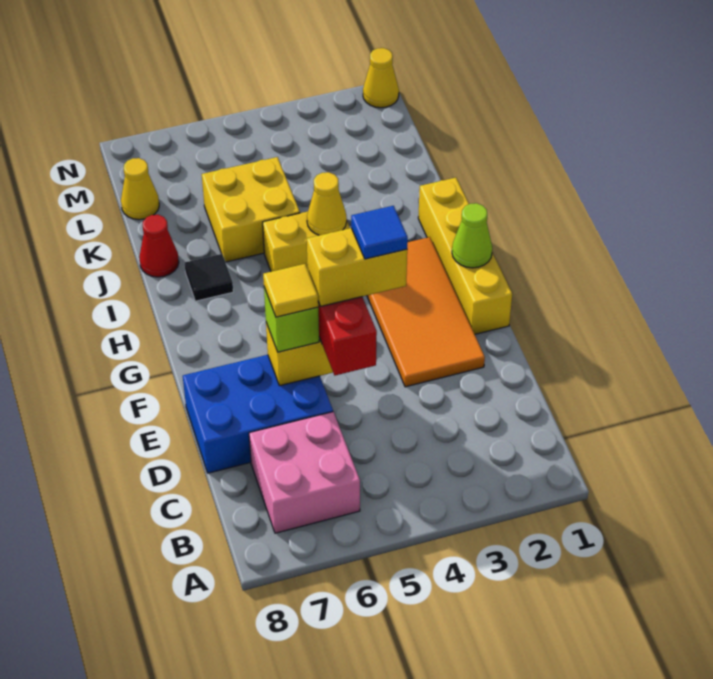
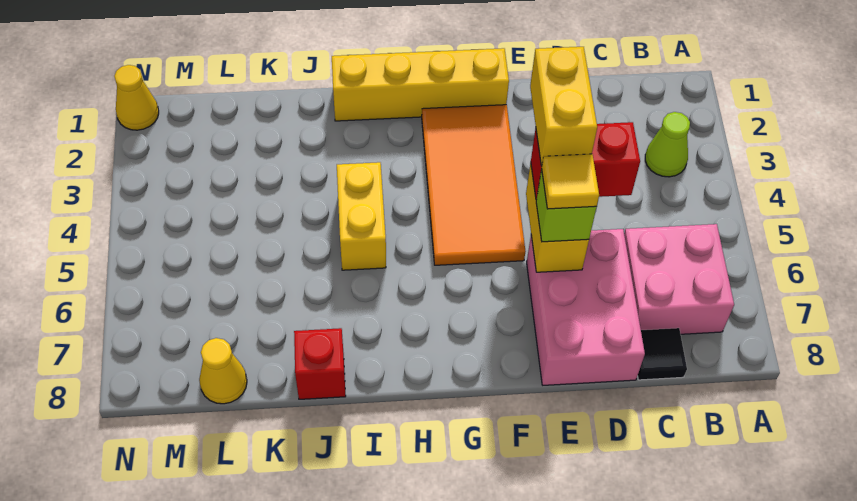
blue brick D6:E8 level 1 -> pink brick D6:E8 level 1
orange tile E2:H3 level 1 -> orange tile F2:G5 level 1
blue tile E4 level 5 -> none
lime cone G1 level 2 -> lime cone B3 level 1
yellow cone I4 level 2 -> none
black tile I7 level 1 -> black tile C8 level 1
yellow brick J5:K6 level 1 -> none
red cone J8 level 1 -> red brick J8 level 1

